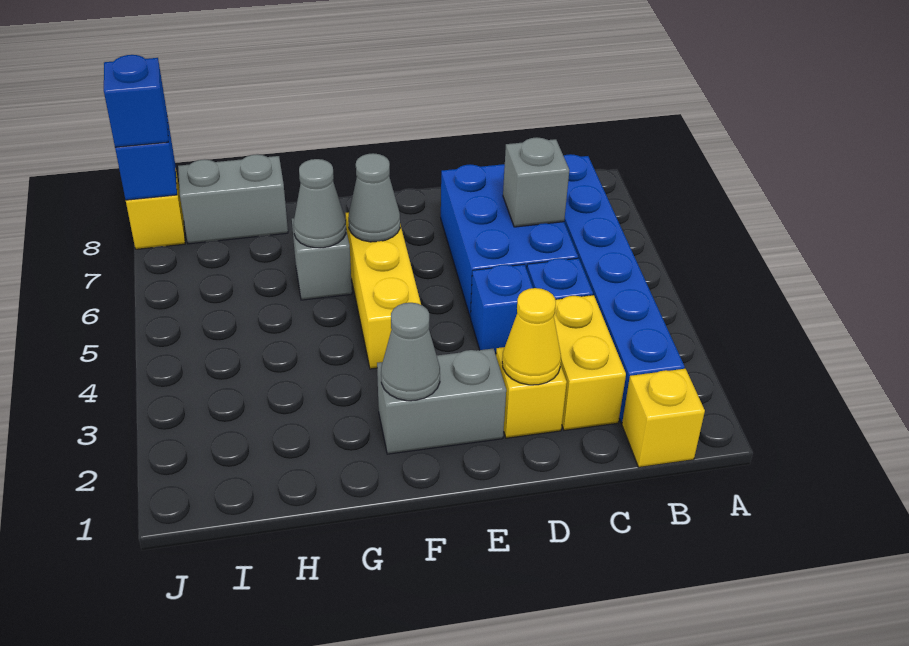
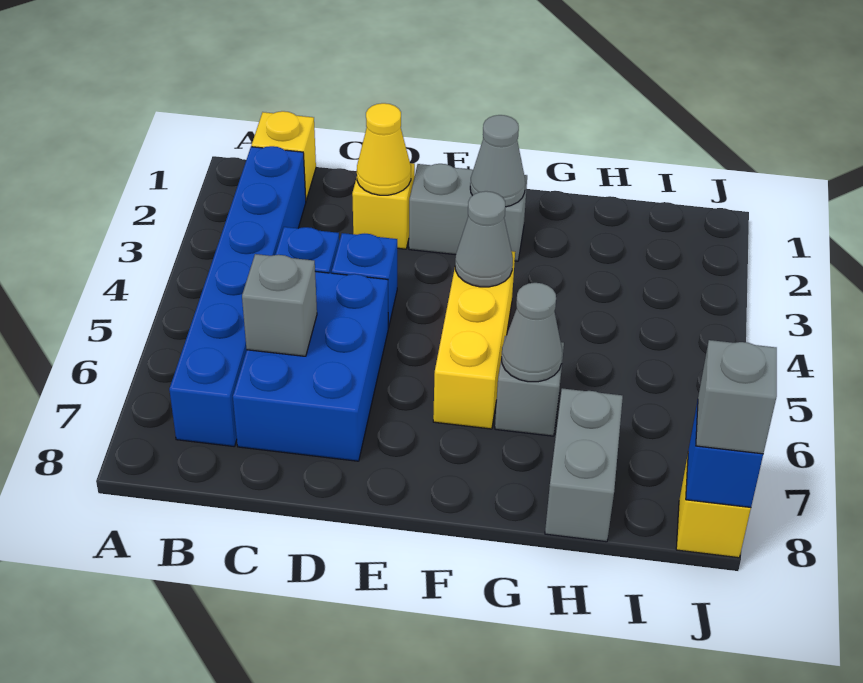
yellow brick C2:C3 level 1 -> none
grey cone F6 level 2 -> grey cone F4 level 2
grey brick H8:I8 level 1 -> grey brick H7:H8 level 1
blue brick J8 level 3 -> grey brick J8 level 3

